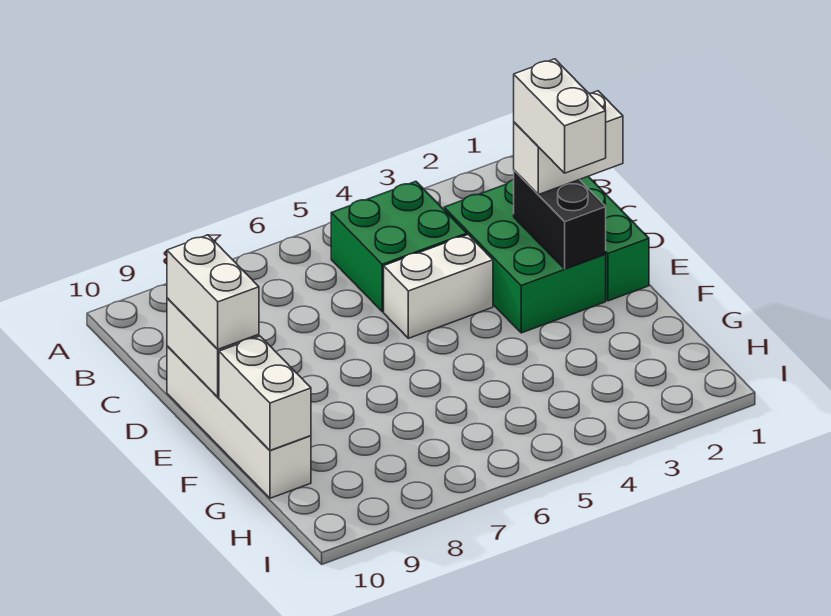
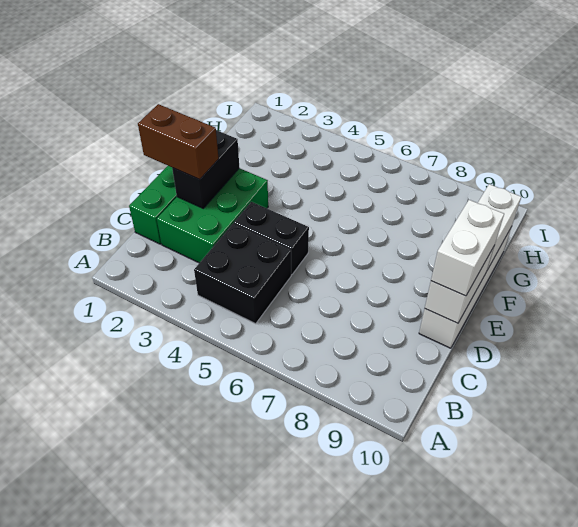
green brick B4:C5 level 1 -> black brick B4:C5 level 1
white brick D1:D2 level 3 -> brown brick D1:D2 level 3
white brick D2:E2 level 4 -> none
white brick D4:D5 level 1 -> black brick D4:D5 level 1

